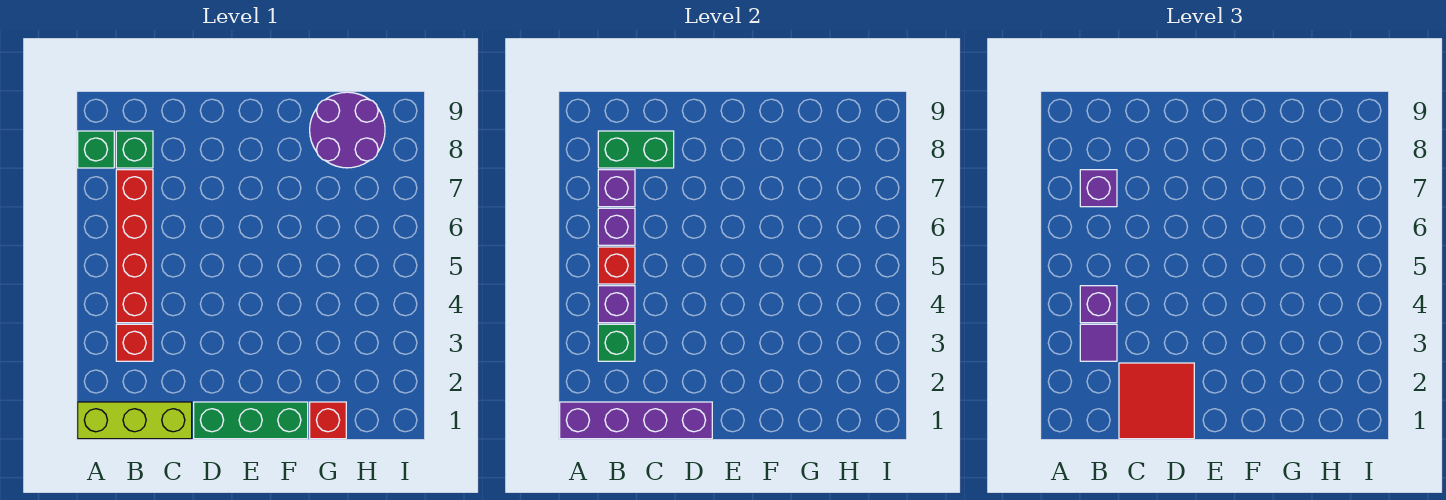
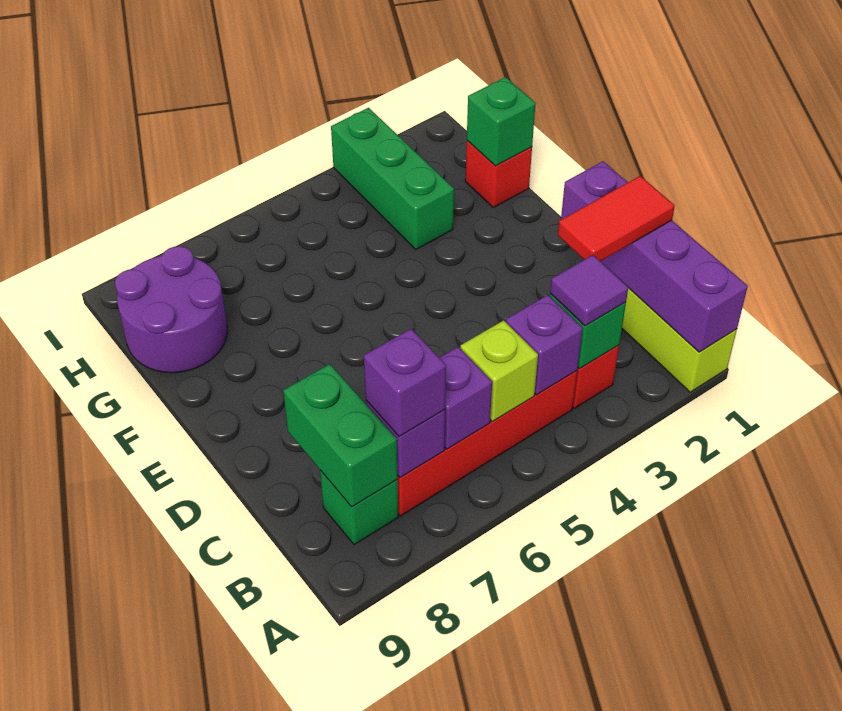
green brick A8 level 1 -> green brick G1 level 2
purple brick B4 level 3 -> none
red brick B5 level 2 -> lime brick B5 level 2
red tile C1:D2 level 3 -> red tile C1:C2 level 3
green brick D1:F1 level 1 -> green brick G3:I3 level 1

